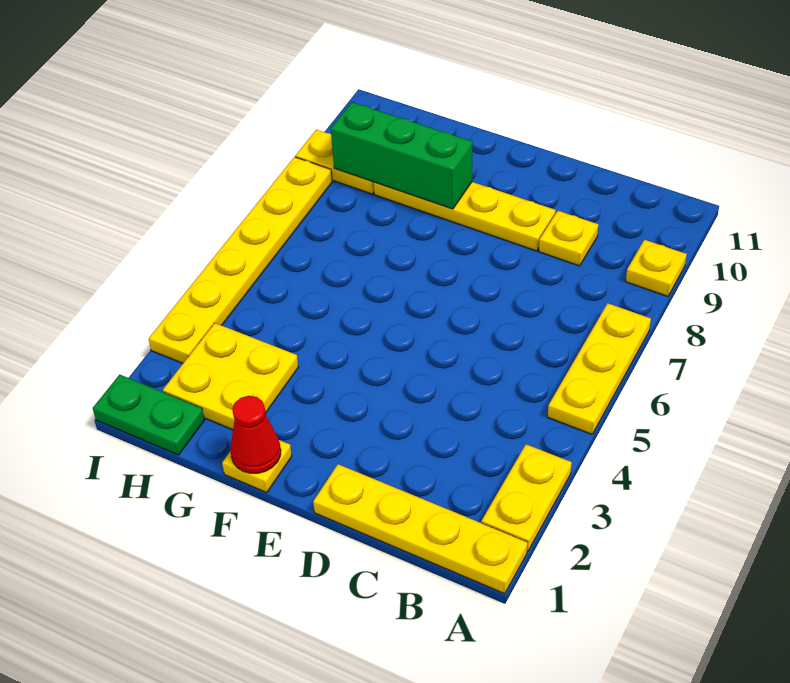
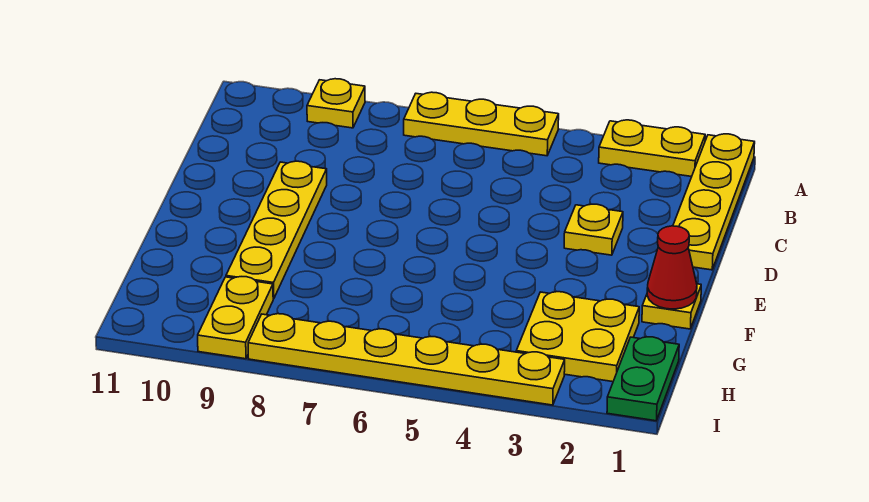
yellow plate C9 level 1 -> yellow plate D3 level 1
green brick F9:H9 level 2 -> none

